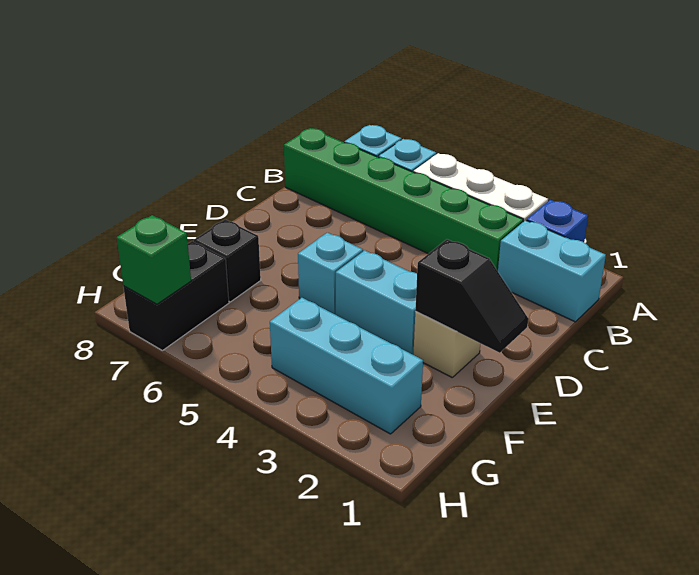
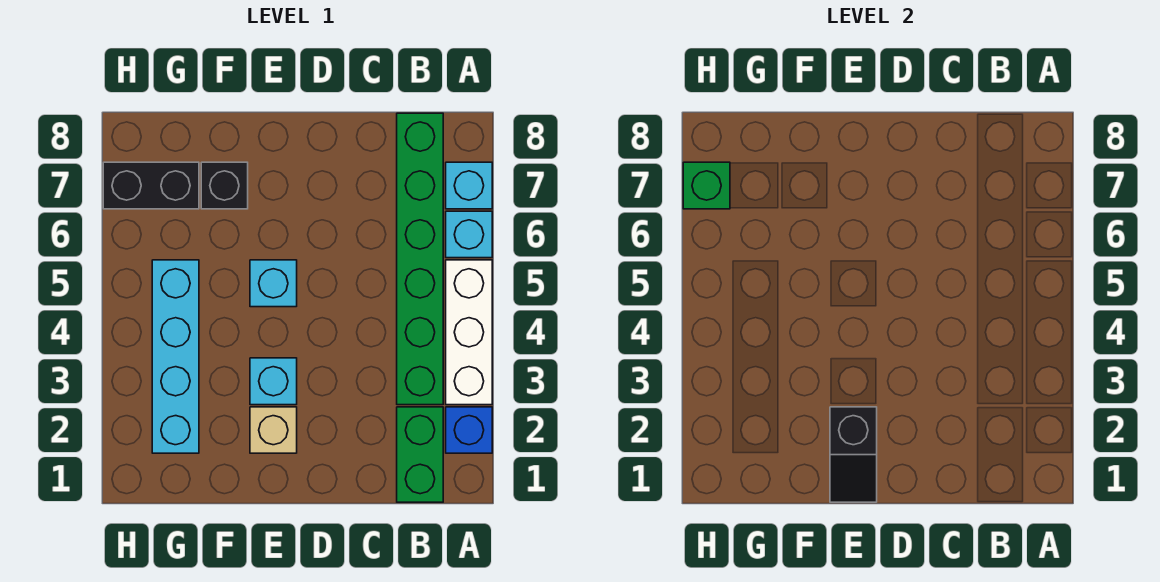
cyan brick B1:B2 level 1 -> green brick B1:B2 level 1
cyan brick E3:E4 level 1 -> cyan brick E3 level 1
cyan brick G2:G4 level 1 -> cyan brick G2:G5 level 1

